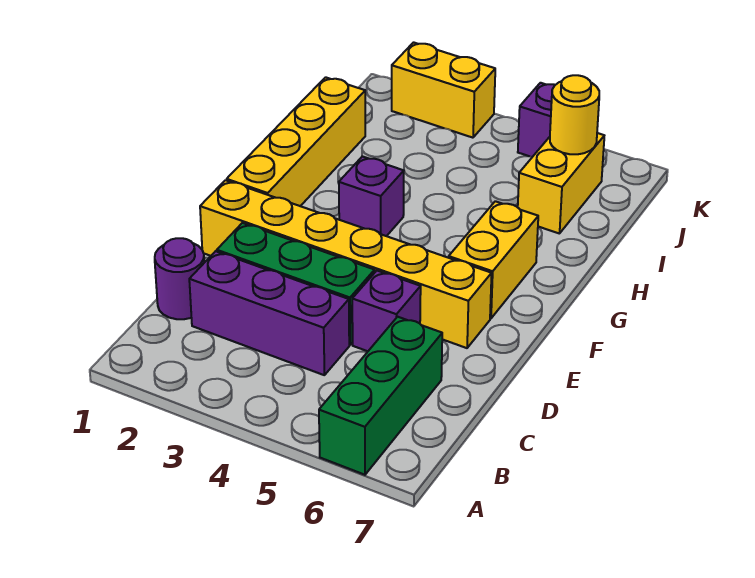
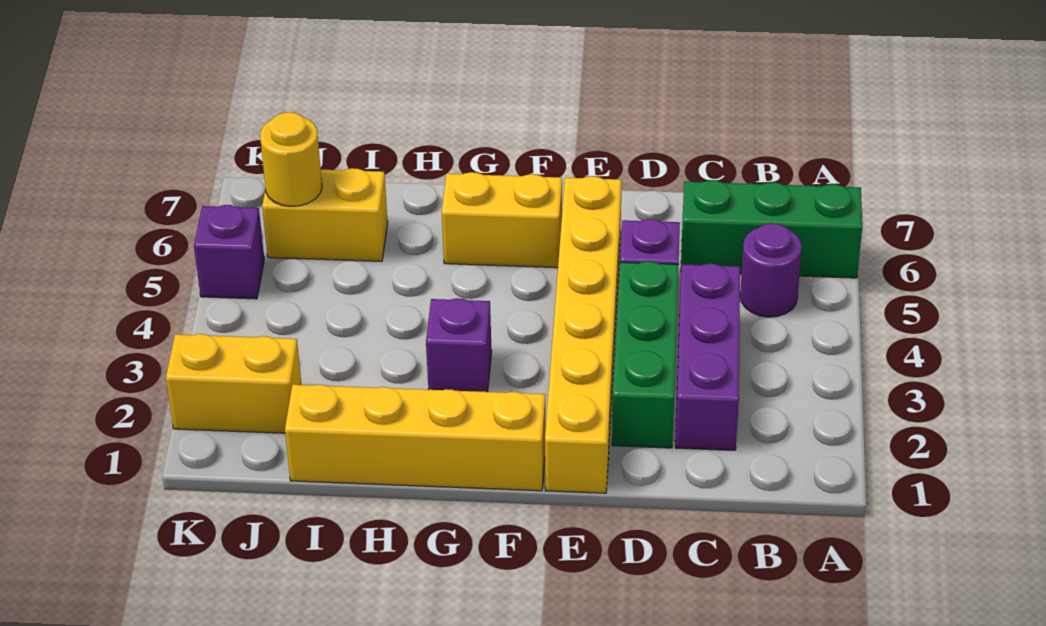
purple round brick C1 level 1 -> purple round brick B5 level 1
yellow brick K2:K3 level 1 -> yellow brick J2:K2 level 1

